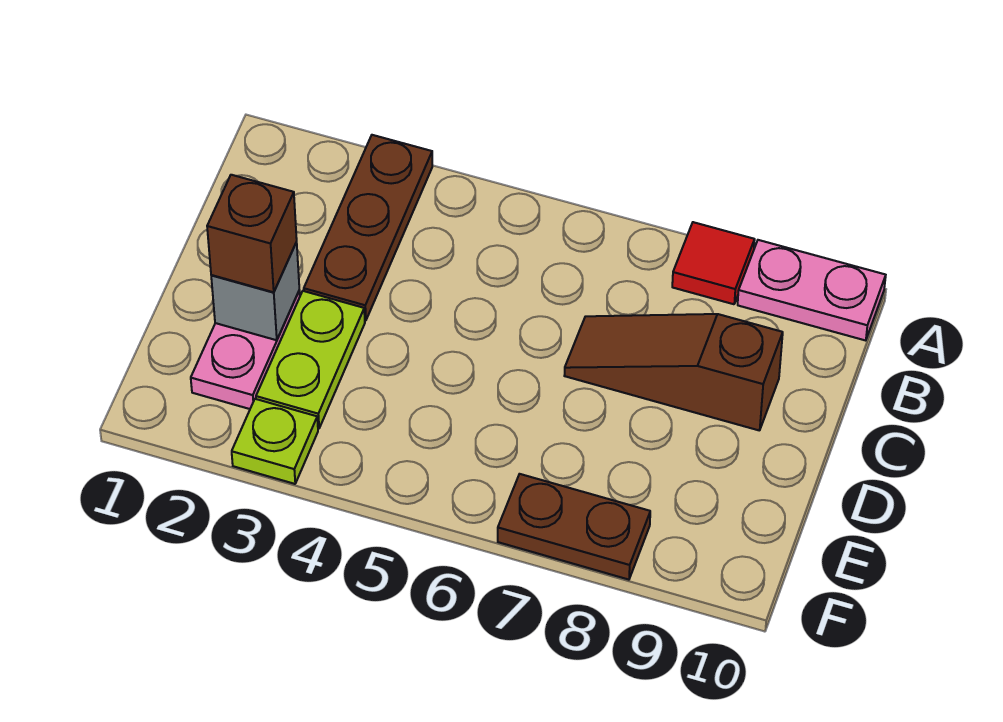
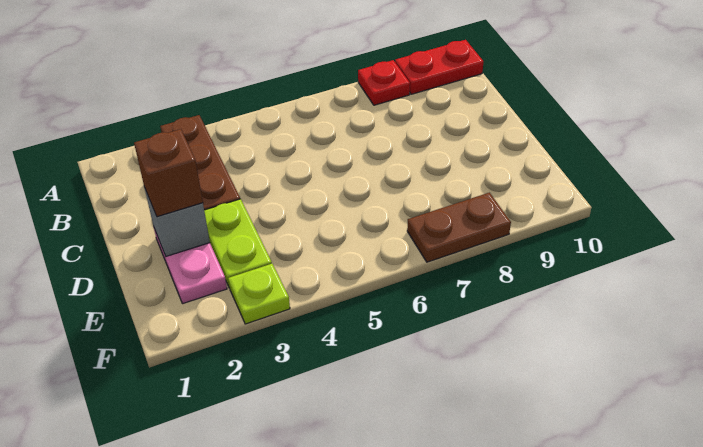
red tile A8 level 1 -> red plate A8 level 1
pink plate A9:A10 level 1 -> red plate A9:A10 level 1
brown slope C7:C9 level 1 top 9 -> none

